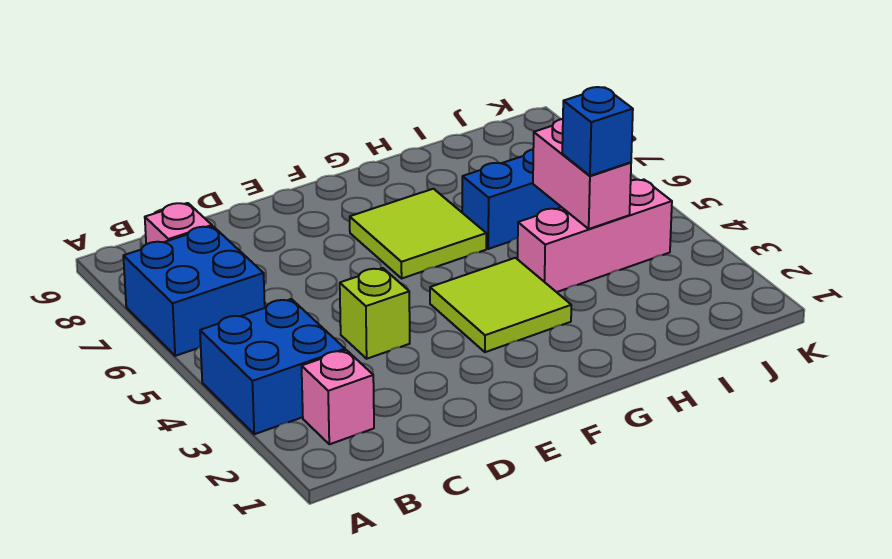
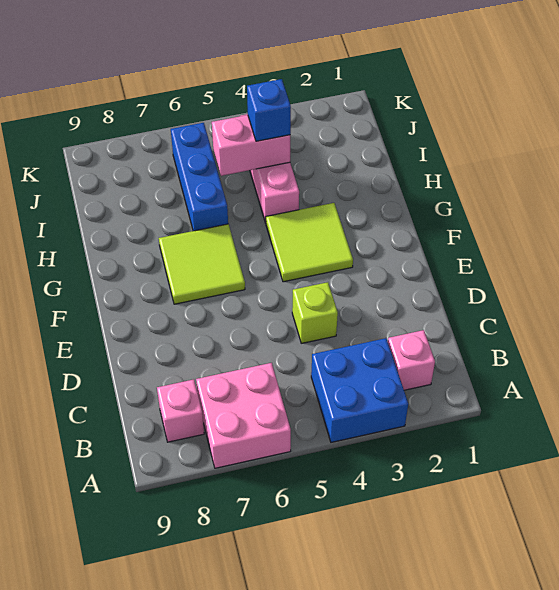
blue brick A6:B7 level 1 -> pink brick A6:B7 level 1

